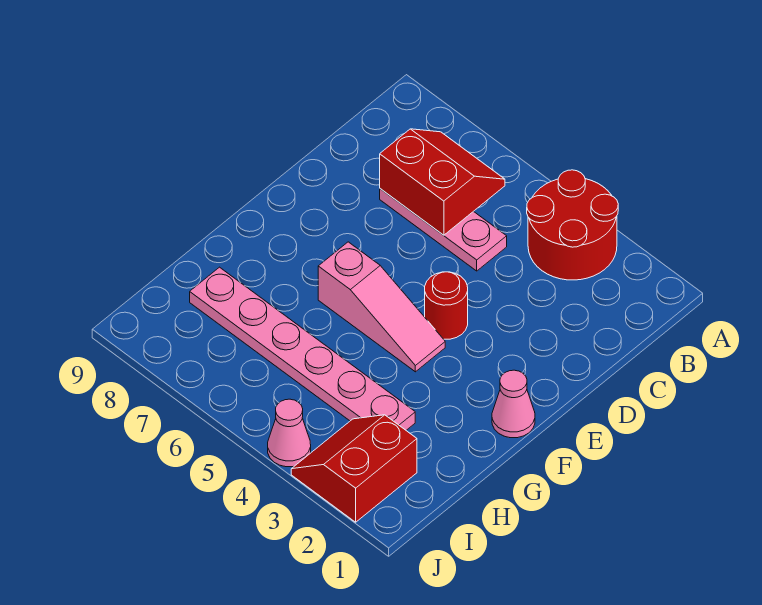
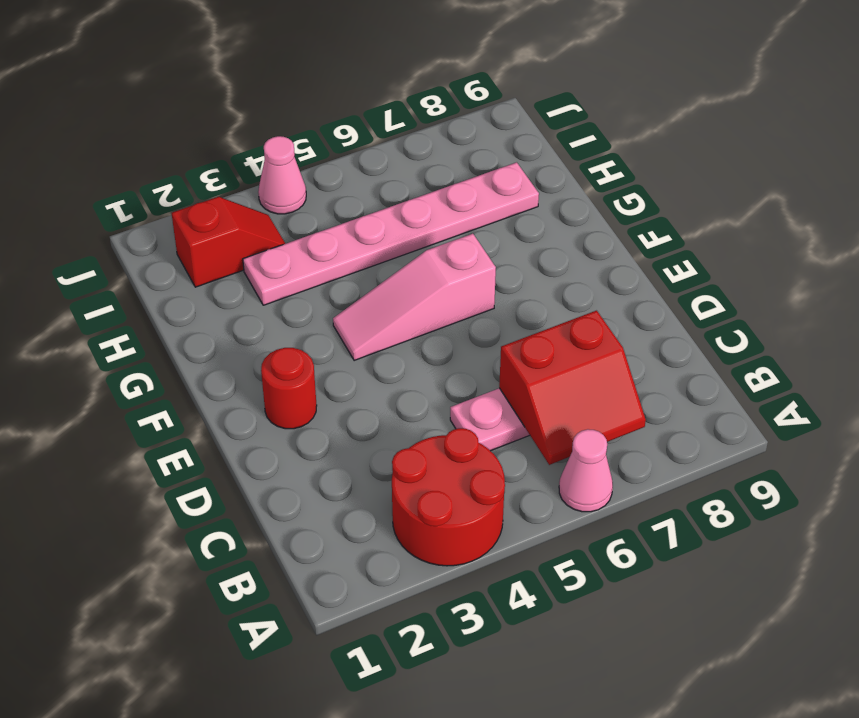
red round brick E4 level 1 -> red round brick E2 level 1
pink cone F1 level 1 -> pink cone A6 level 1
red slope I2:J3 level 1 top 2 -> red slope I2:I3 level 1 top 2

